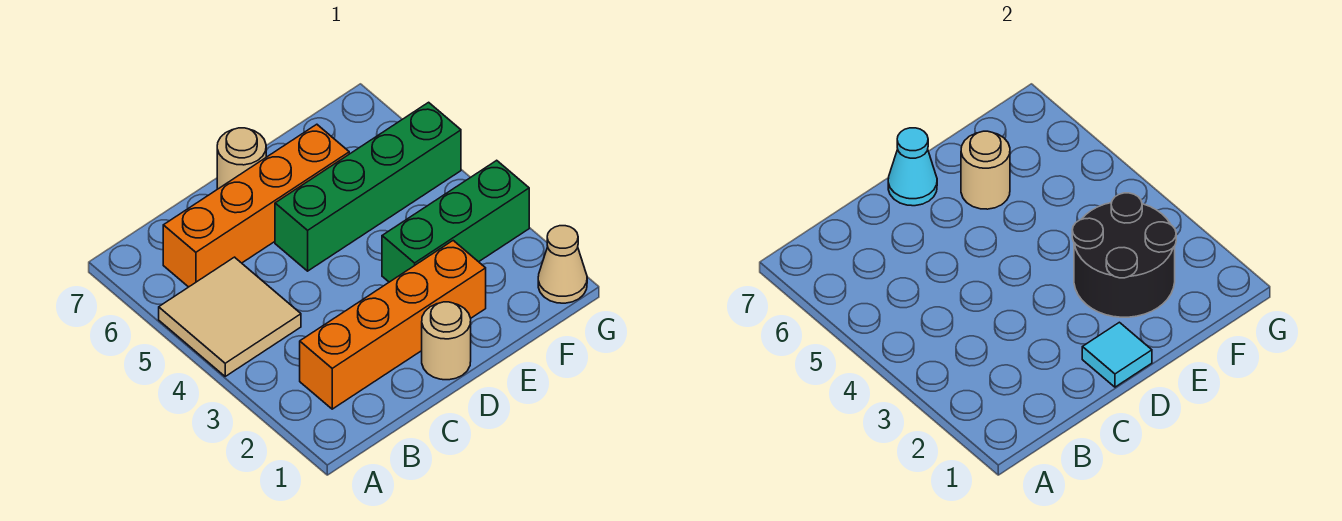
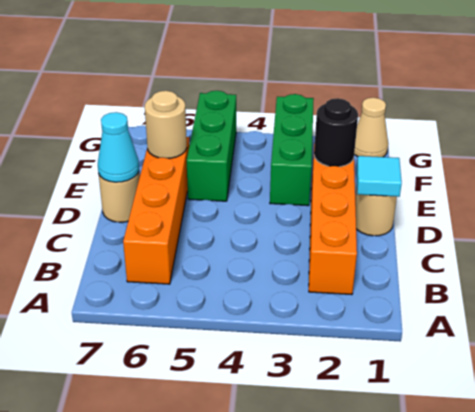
tan tile A4:B5 level 1 -> none
green brick D5:G5 level 1 -> green brick E5:G5 level 1
black round brick E2:F3 level 2 -> black round brick E2 level 2

